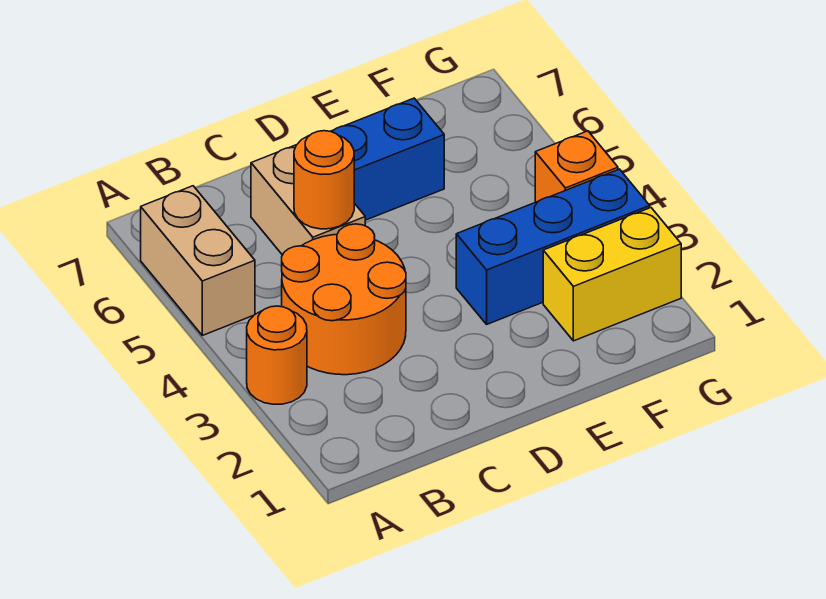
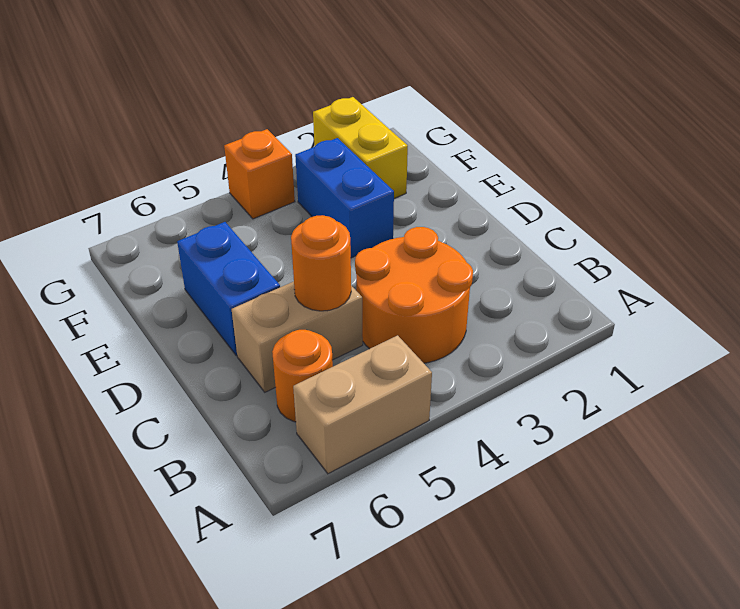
orange round brick A3 level 1 -> orange round brick B6 level 1
blue brick E3:G3 level 1 -> blue brick E3:F3 level 1

